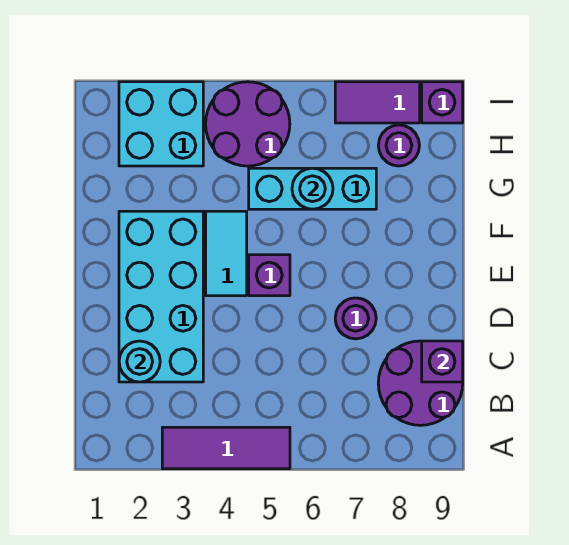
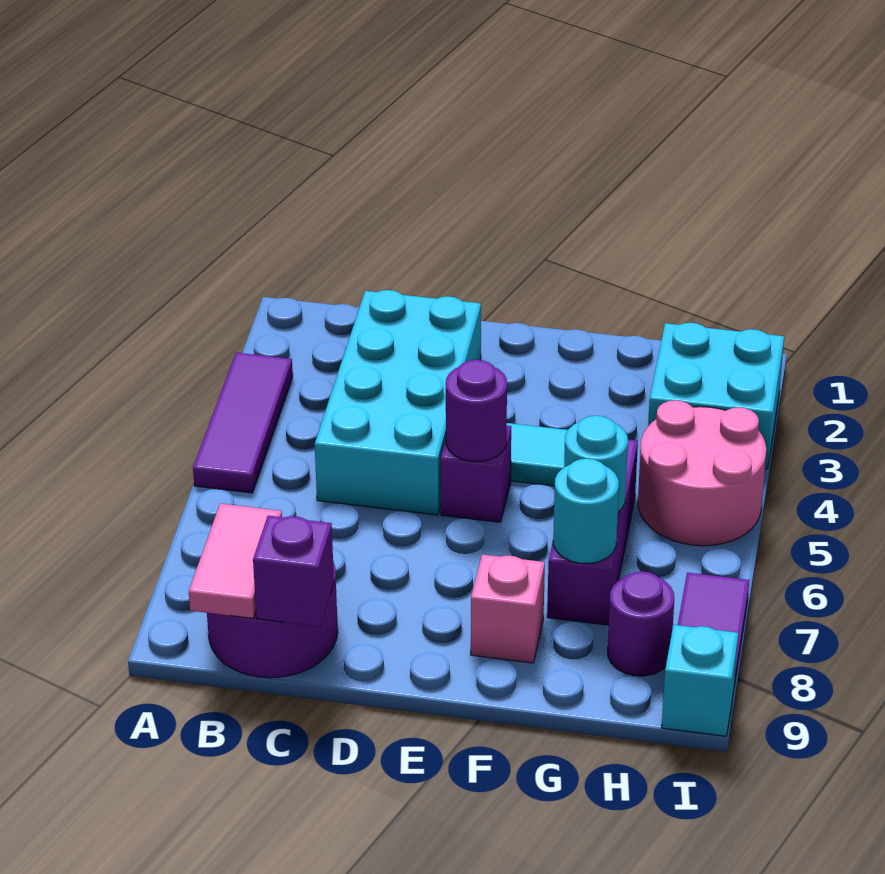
none -> pink tile B8:B9 level 2
cyan brick C2:F3 level 1 -> cyan brick C2:D5 level 1
cyan round brick C2 level 2 -> cyan round brick G7 level 2
purple round brick D7 level 1 -> purple round brick E5 level 2
none -> pink brick F8 level 1
cyan brick G5:G7 level 1 -> purple brick G5:G7 level 1
purple round brick H4:I5 level 1 -> pink round brick H4:I5 level 1
purple brick I9 level 1 -> cyan brick I9 level 1

